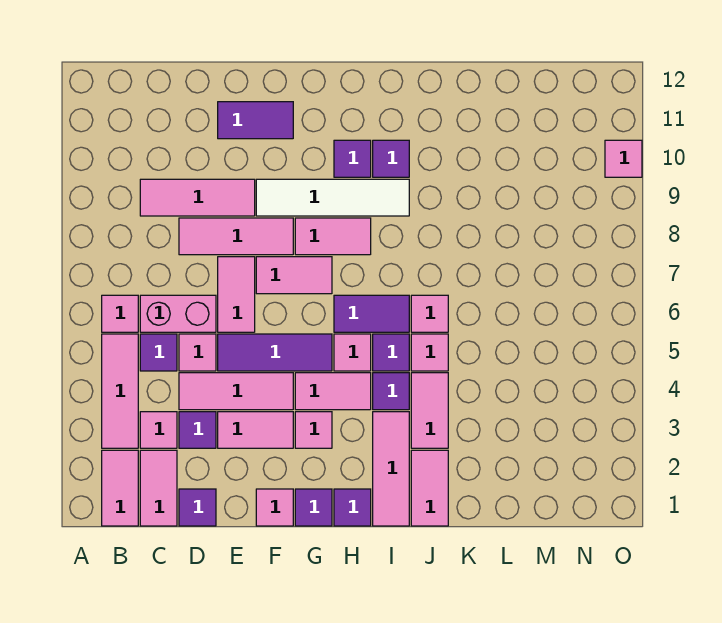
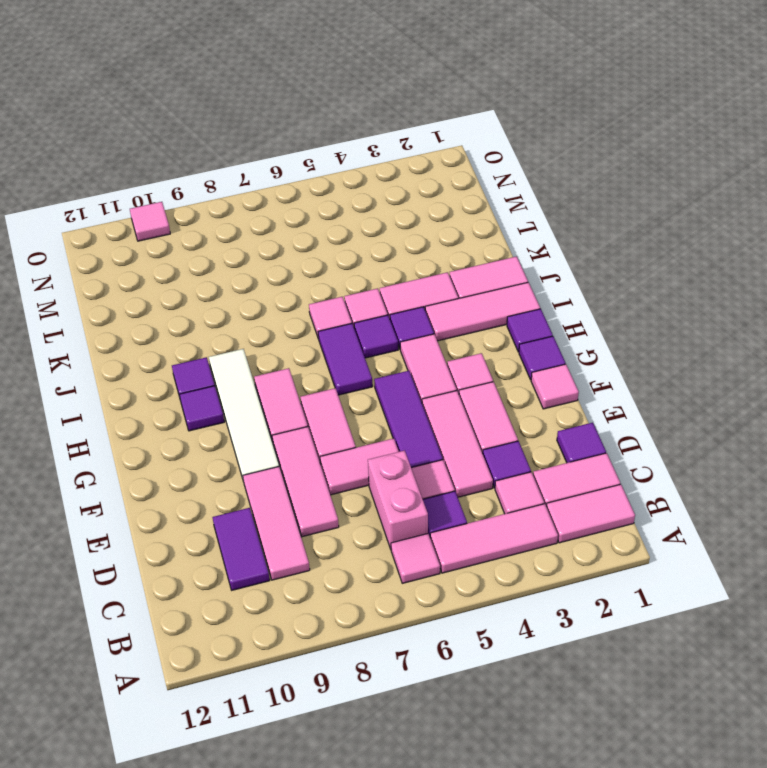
purple tile E11:F11 level 1 -> purple tile C10:D10 level 1
pink tile H5 level 1 -> none

